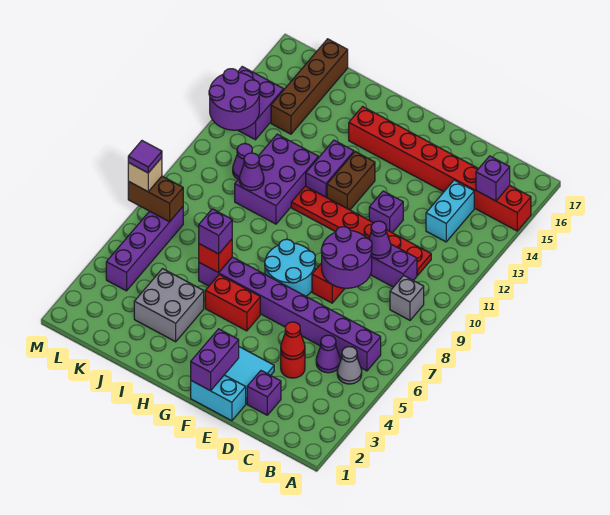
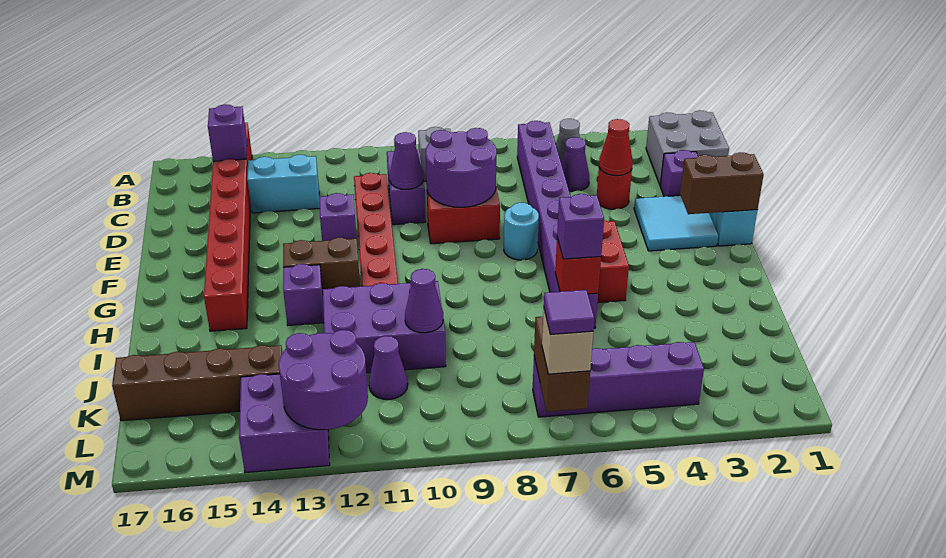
purple brick F1:F2 level 2 -> brown brick F1:F2 level 2
cyan round brick F7:G8 level 1 -> cyan round brick F7 level 1
purple brick H12:H13 level 1 -> purple brick H13 level 1
grey brick I3:J4 level 1 -> grey brick B1:C2 level 1

